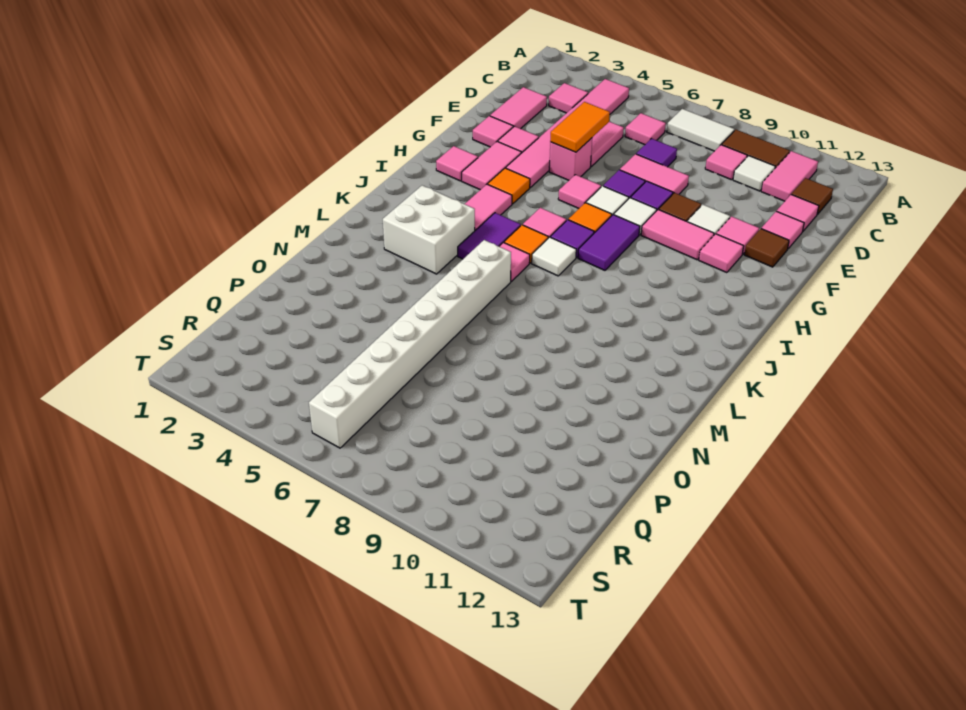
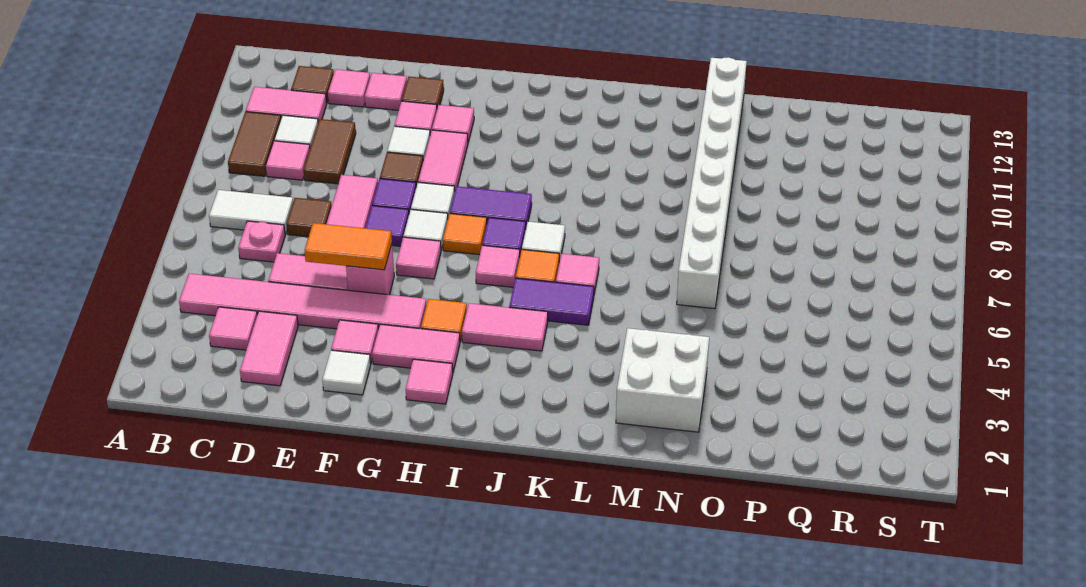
white tile B7:B8 level 1 -> white tile B7:C7 level 1
pink tile C6 level 1 -> pink plate C6 level 1
pink tile D2:E2 level 1 -> pink tile D2:D3 level 1
purple tile D7 level 1 -> brown tile D7 level 1
none -> brown tile D9:D10 level 1
pink tile F2 level 1 -> white tile F2 level 1
white brick K3:L4 level 1 -> white brick M2:N3 level 1
white brick L6:S6 level 1 -> white brick N6:N13 level 1

